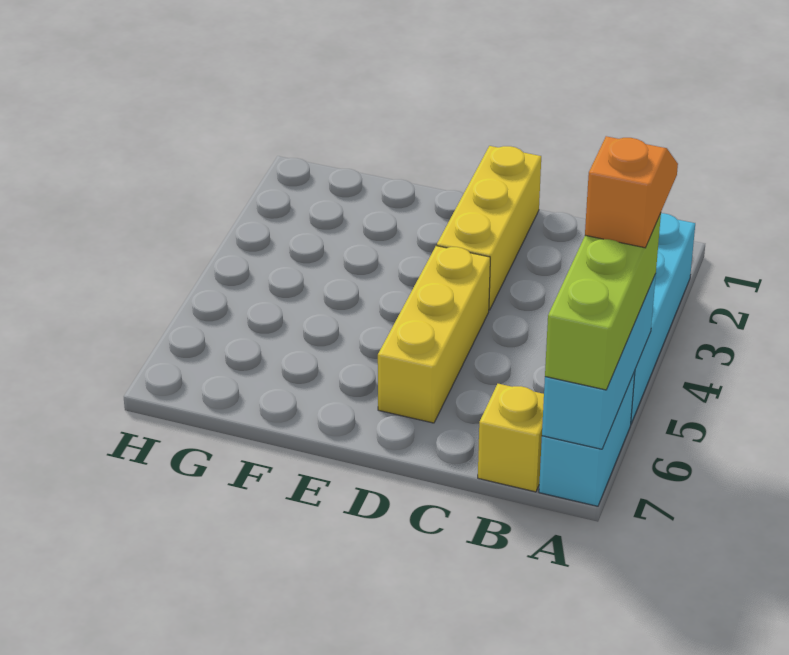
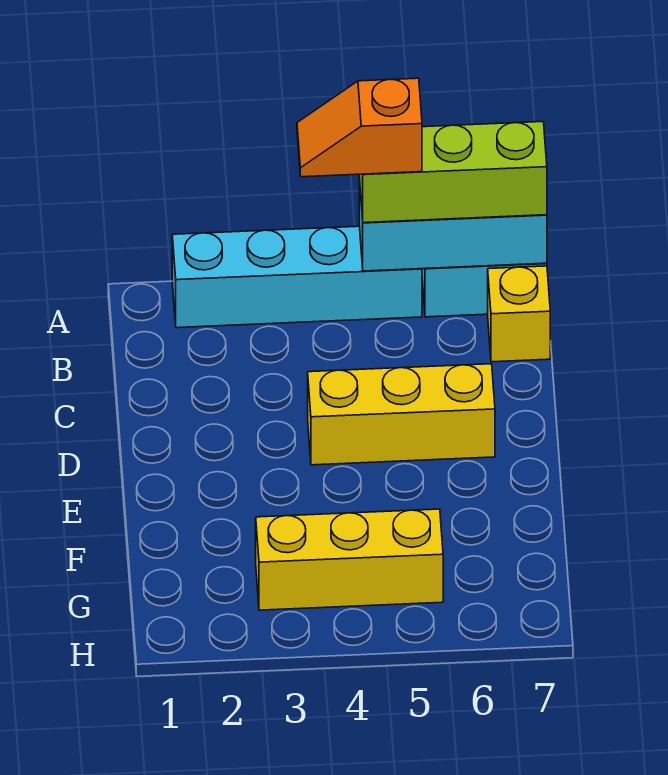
yellow brick D1:D3 level 1 -> yellow brick G3:G5 level 1

